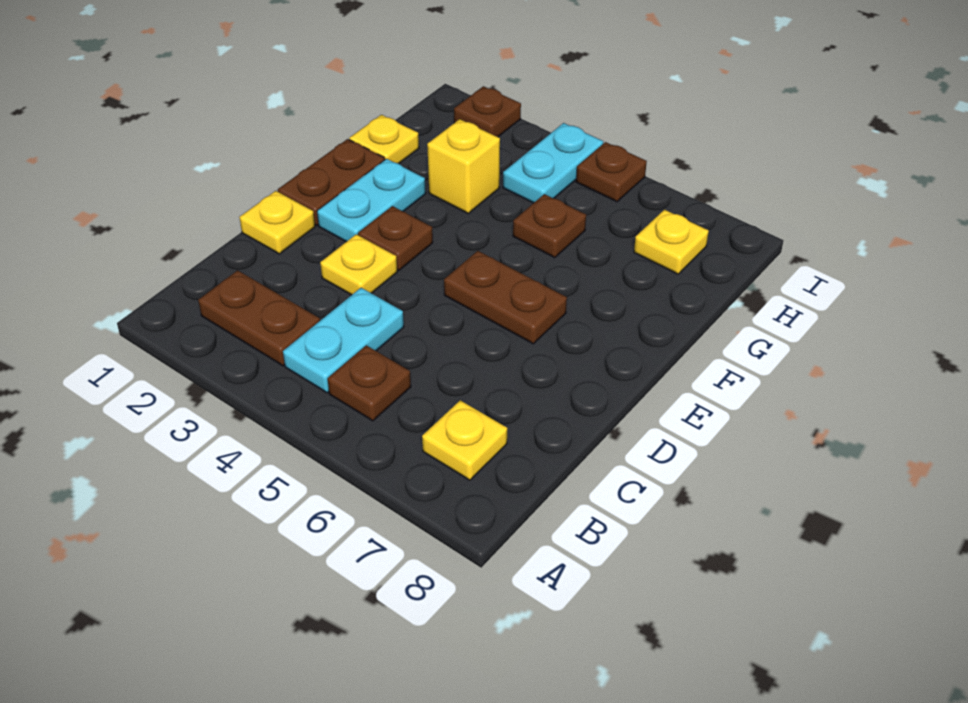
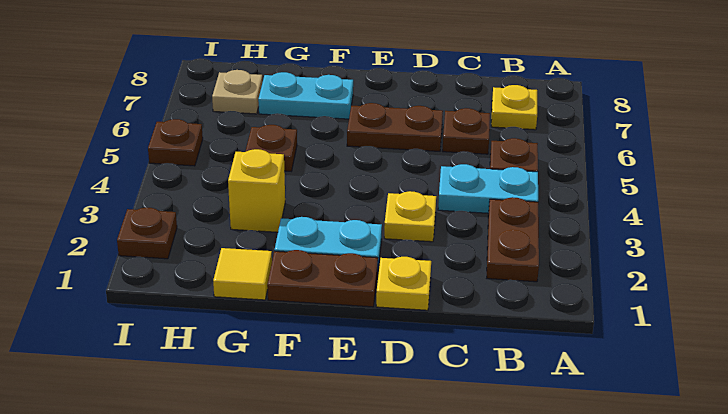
brown plate E3 level 1 -> brown plate C6 level 1
brown plate E5:E6 level 1 -> brown plate D6:E6 level 1
yellow plate G1 level 1 -> yellow tile G1 level 1
cyan plate H4:I4 level 1 -> cyan plate F7:G7 level 1
yellow plate H7 level 1 -> tan plate H7 level 1

